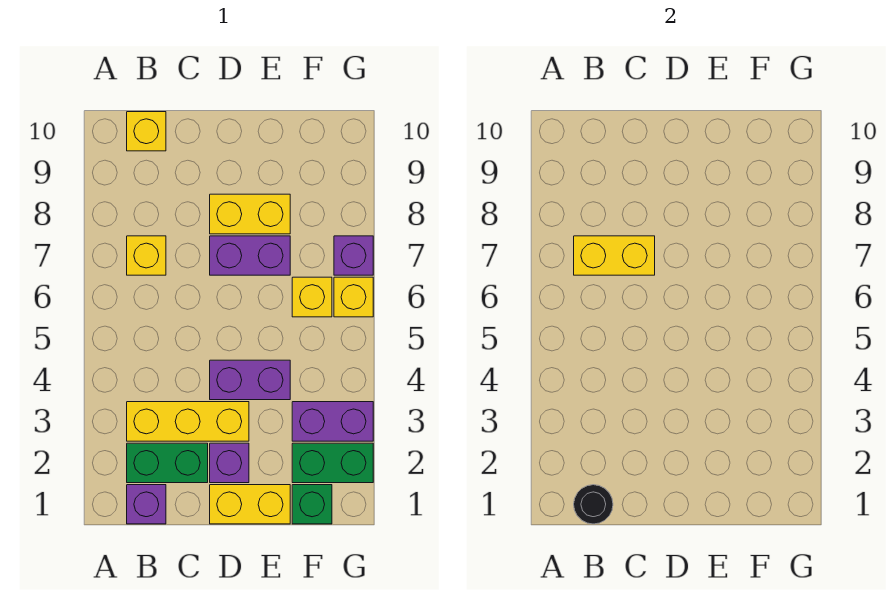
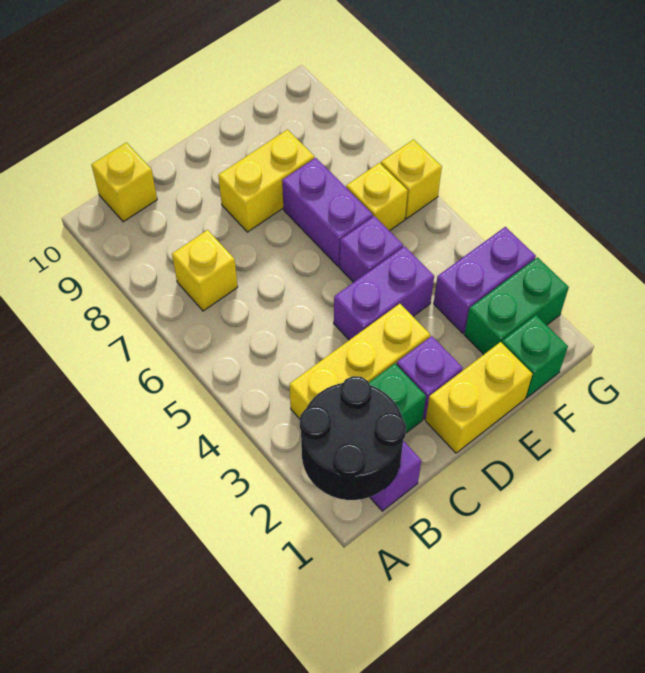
black round brick B1 level 2 -> black round brick A1:B2 level 2
yellow brick B7:C7 level 2 -> none
purple brick D7:E7 level 1 -> purple brick E6:E7 level 1
purple brick G7 level 1 -> purple brick E5 level 1

